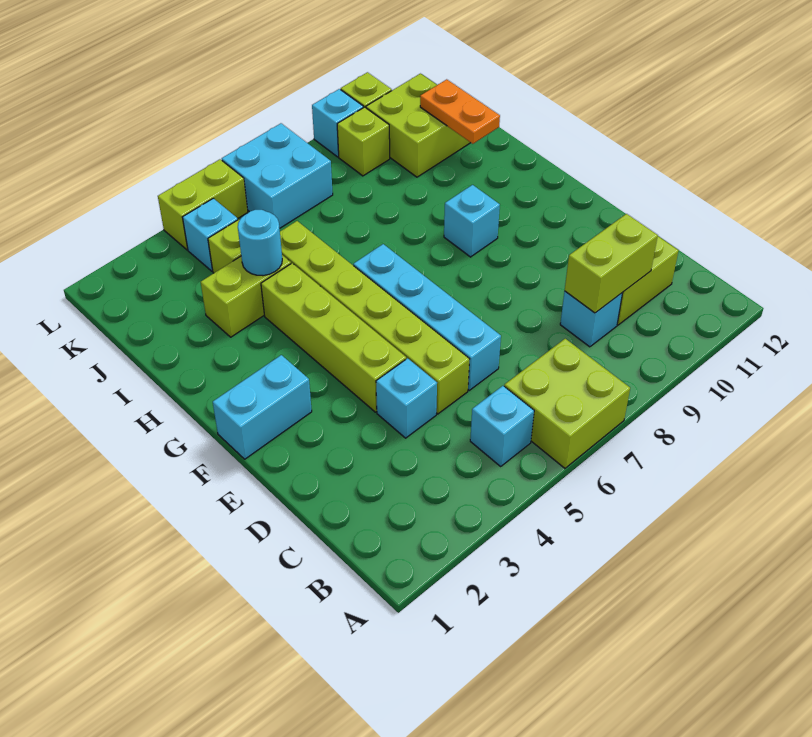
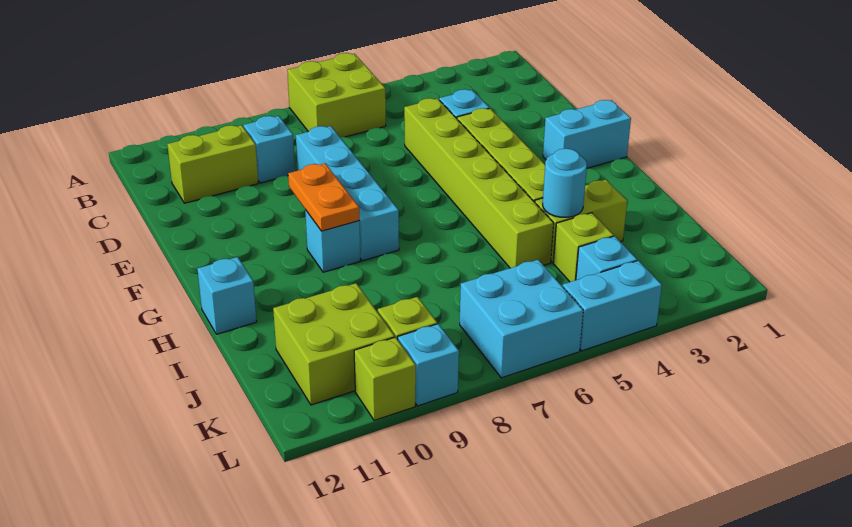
cyan brick B5 level 1 -> cyan brick H12 level 1
lime brick C9:C10 level 2 -> none
cyan brick D6:G6 level 1 -> cyan brick D8:G8 level 1
orange plate I11:J11 level 2 -> orange plate F9:G9 level 2
lime brick L4:L5 level 1 -> cyan brick L4:L5 level 1

